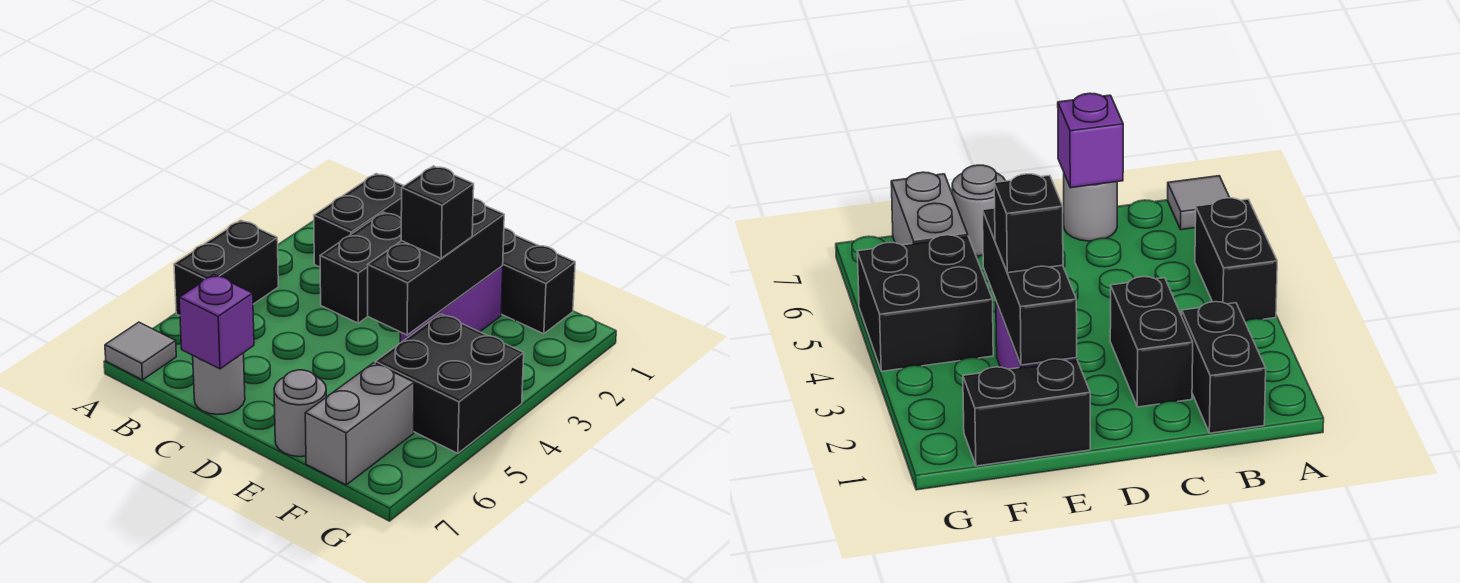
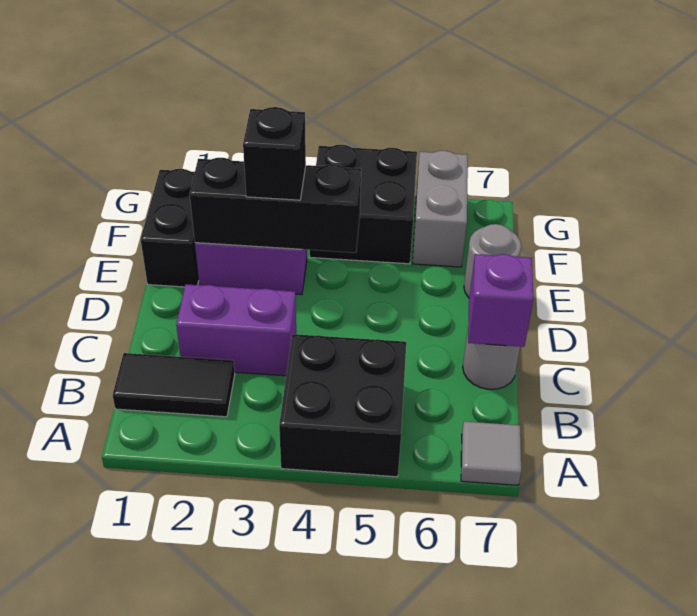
black brick A4:A5 level 1 -> black brick A4:B5 level 1
black brick B1:B2 level 1 -> black tile B1:B2 level 1
black brick C2:C3 level 1 -> purple brick C2:C3 level 1
grey brick F6:F7 level 1 -> grey brick F6:G6 level 1

